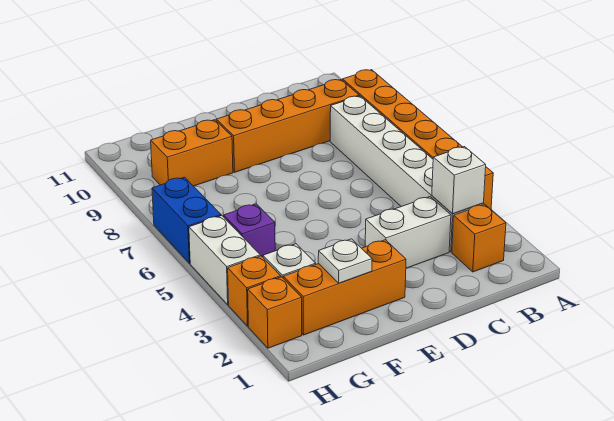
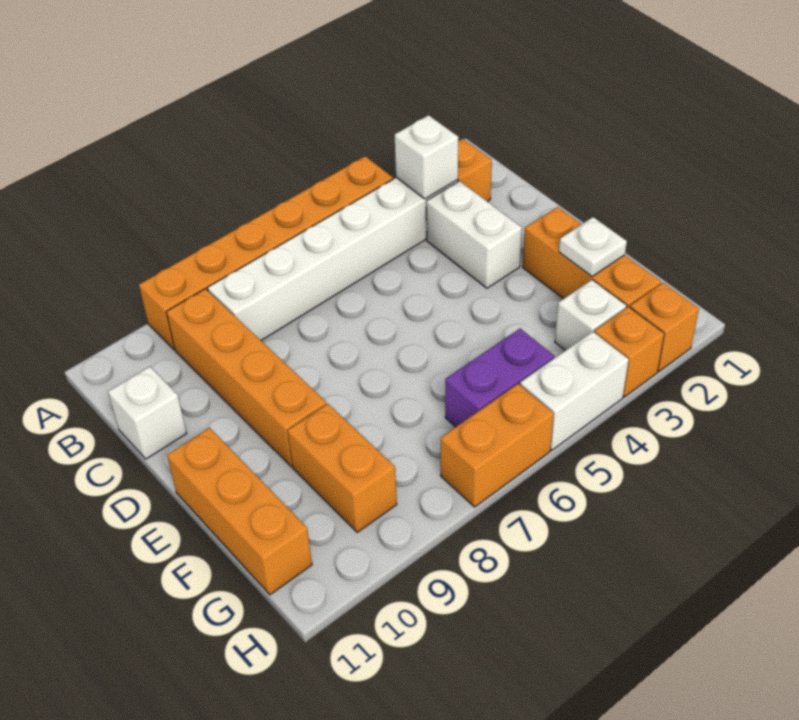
none -> white brick C11 level 1
none -> orange brick E11:G11 level 1
purple brick G5 level 1 -> purple brick G5:G6 level 1
blue brick H6:H7 level 1 -> orange brick H6:H7 level 1

